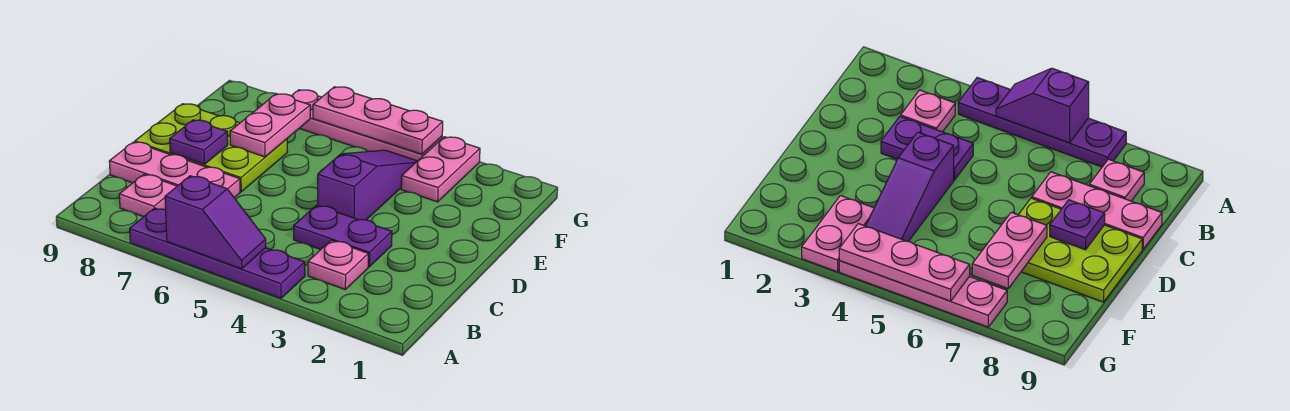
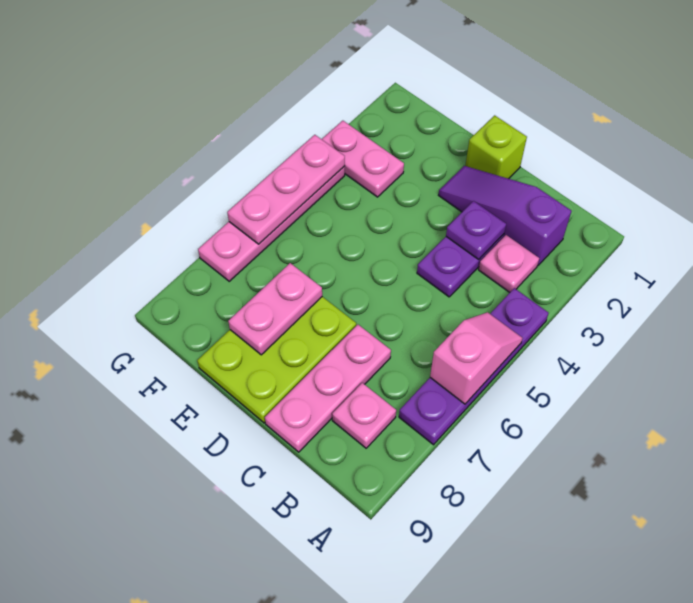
purple slope A5:A6 level 2 top 6 -> pink slope A5:A6 level 2 top 6
none -> lime brick D1 level 1
purple slope D4:F4 level 1 top D -> purple slope B2:D2 level 1 top B
purple plate D8 level 2 -> purple plate C3 level 2
pink plate E7:F7 level 2 -> pink plate E7:E8 level 2

